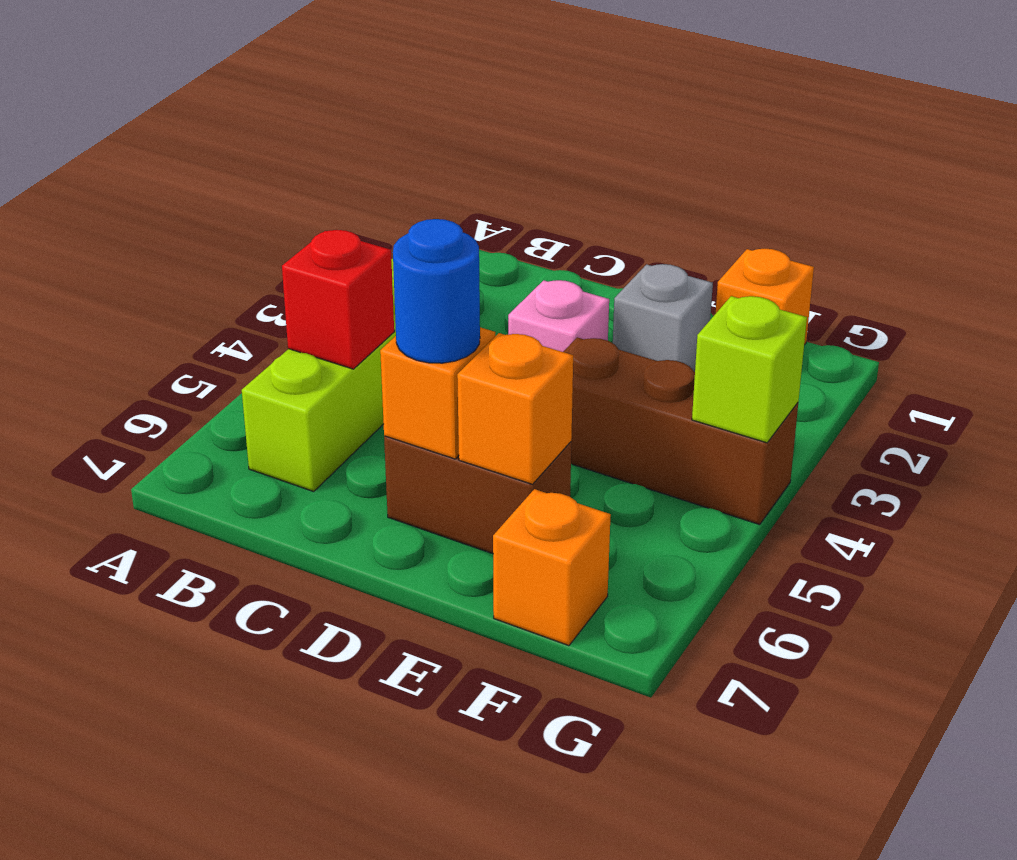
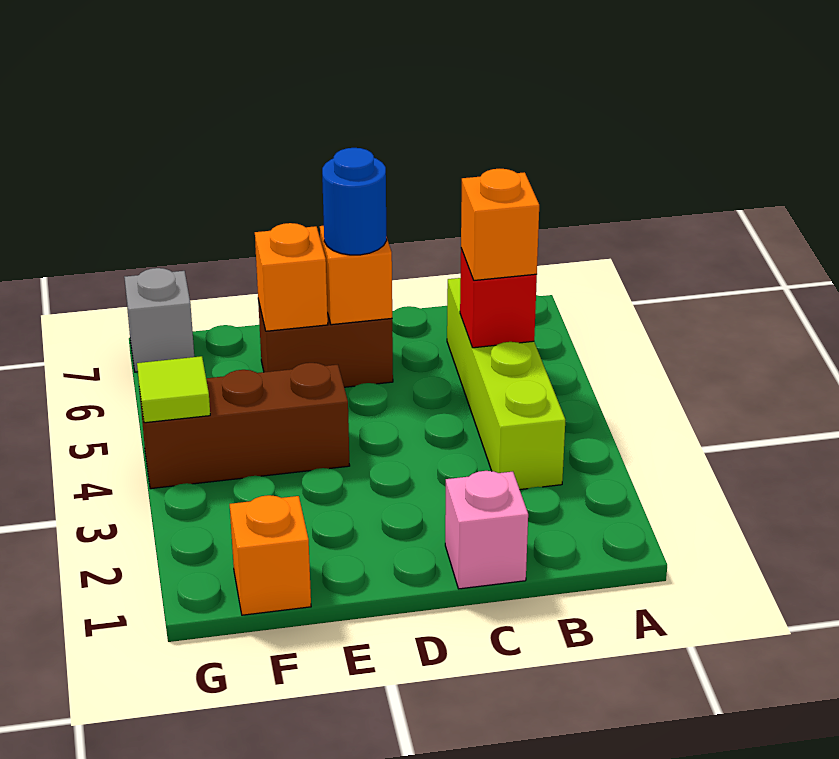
pink brick D3 level 1 -> pink brick C1 level 1
grey brick E2 level 1 -> grey brick G7 level 1
orange brick F7 level 1 -> orange brick B5 level 3
lime brick G4 level 2 -> lime tile G4 level 2

